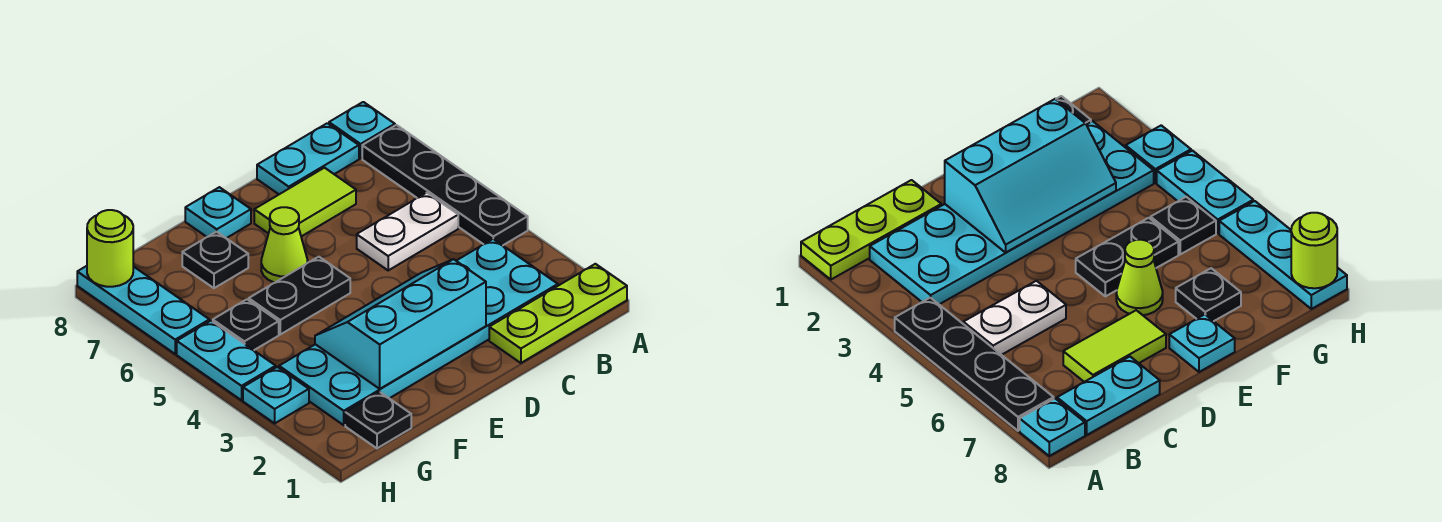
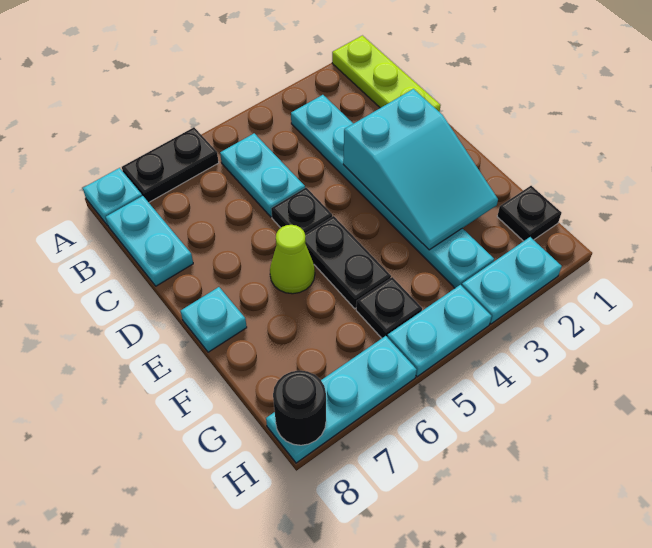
black plate A4:A7 level 1 -> black plate A6:A7 level 1
cyan plate B2:G3 level 1 -> cyan plate B3:G3 level 1
white plate B5:C5 level 1 -> cyan plate B5:C5 level 1
lime tile C7:D7 level 1 -> none
cyan slope D2:F3 level 2 top 2 -> cyan slope D2:F3 level 2 top D
black plate F7 level 1 -> black plate D5 level 1
cyan plate H3 level 1 -> cyan plate H2:H3 level 1
lime round brick H8 level 2 -> black round brick H8 level 2

